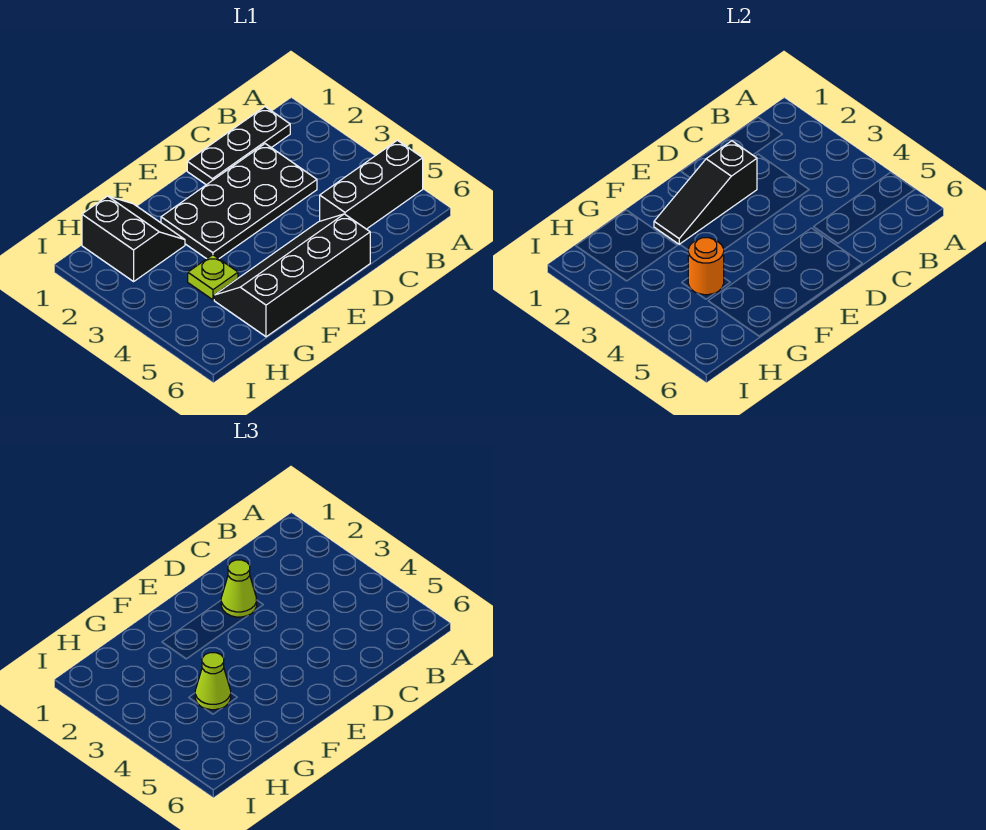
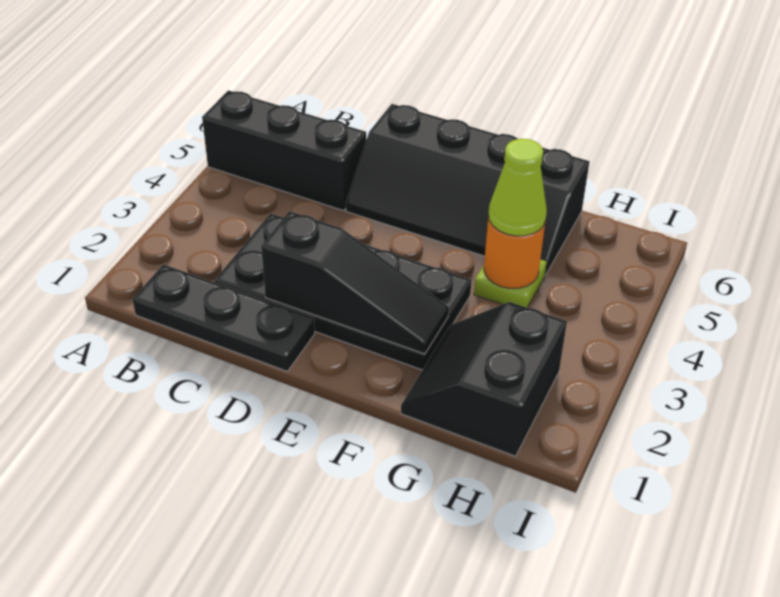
lime cone D2 level 3 -> none

